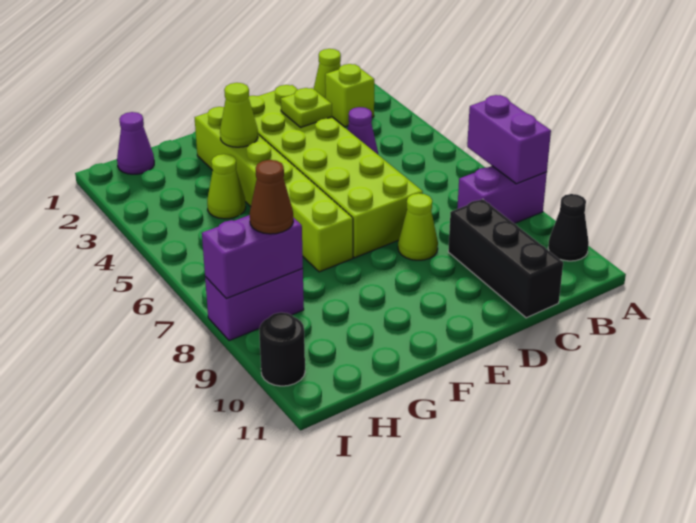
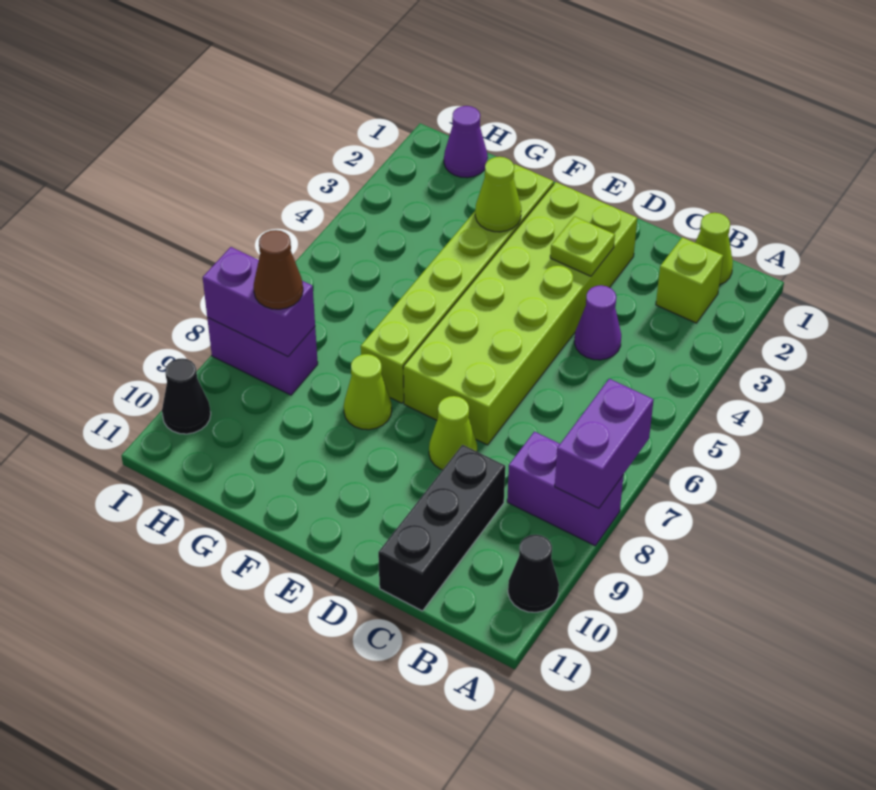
lime cone G4 level 1 -> lime cone F8 level 1
black round brick I10 level 1 -> black cone I10 level 1

